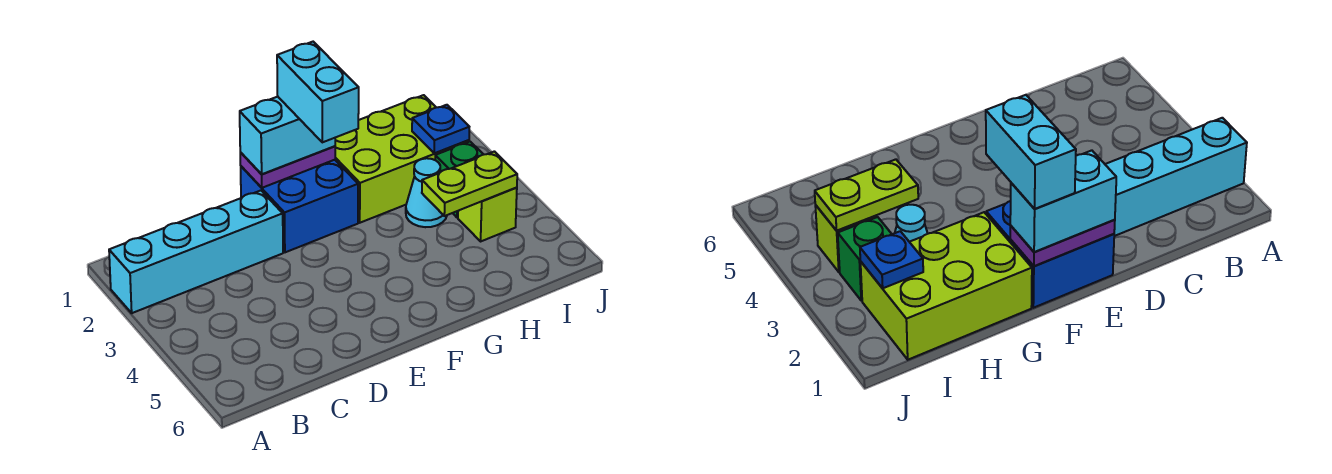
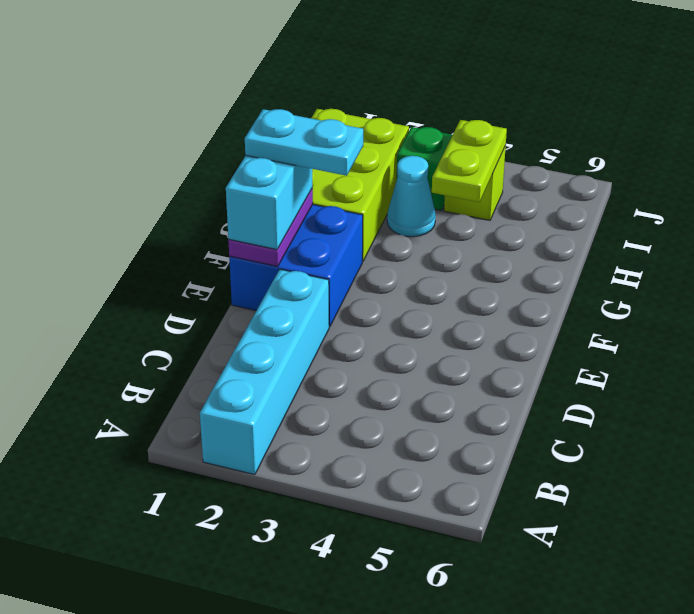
cyan brick F1:F2 level 4 -> cyan plate F1:F2 level 4
blue plate I2 level 2 -> none

